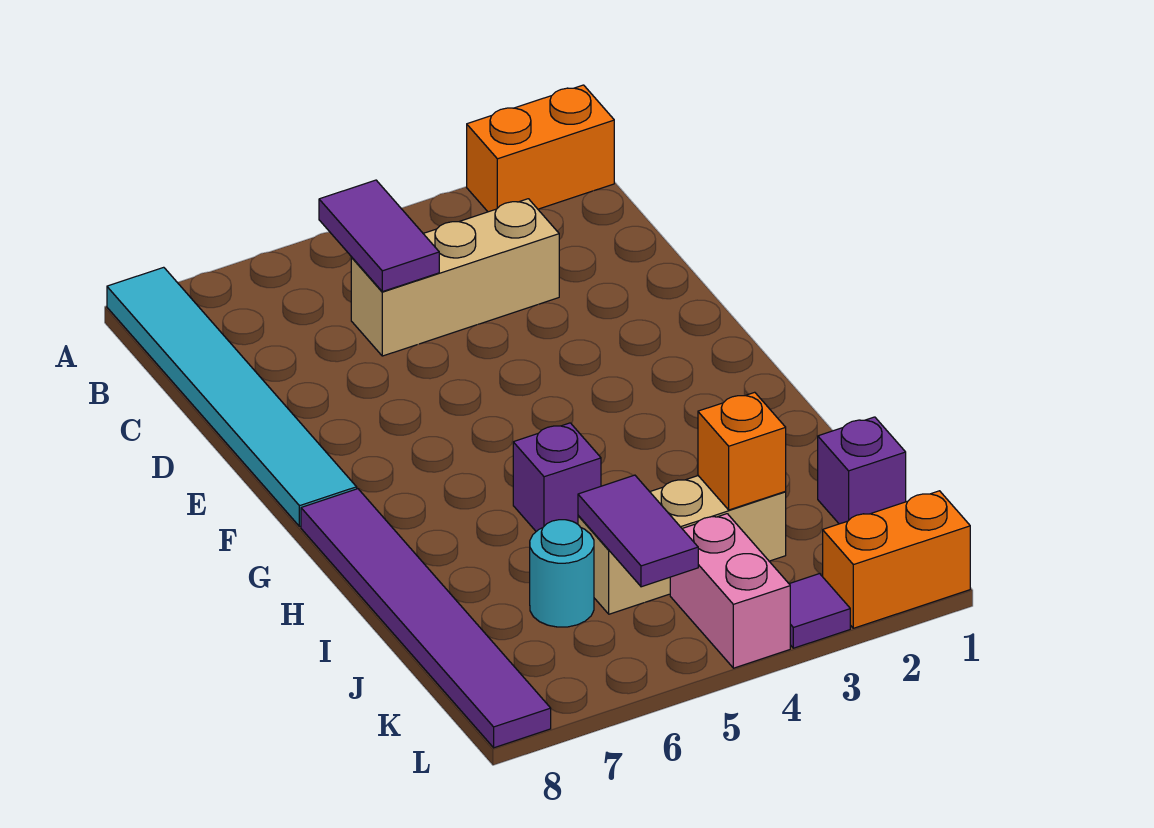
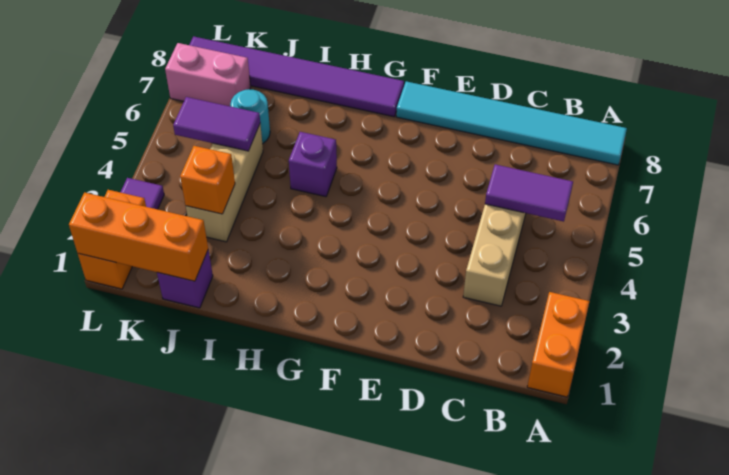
none -> orange brick J1:L1 level 2
pink brick K4:L4 level 1 -> pink brick K7:L7 level 1

